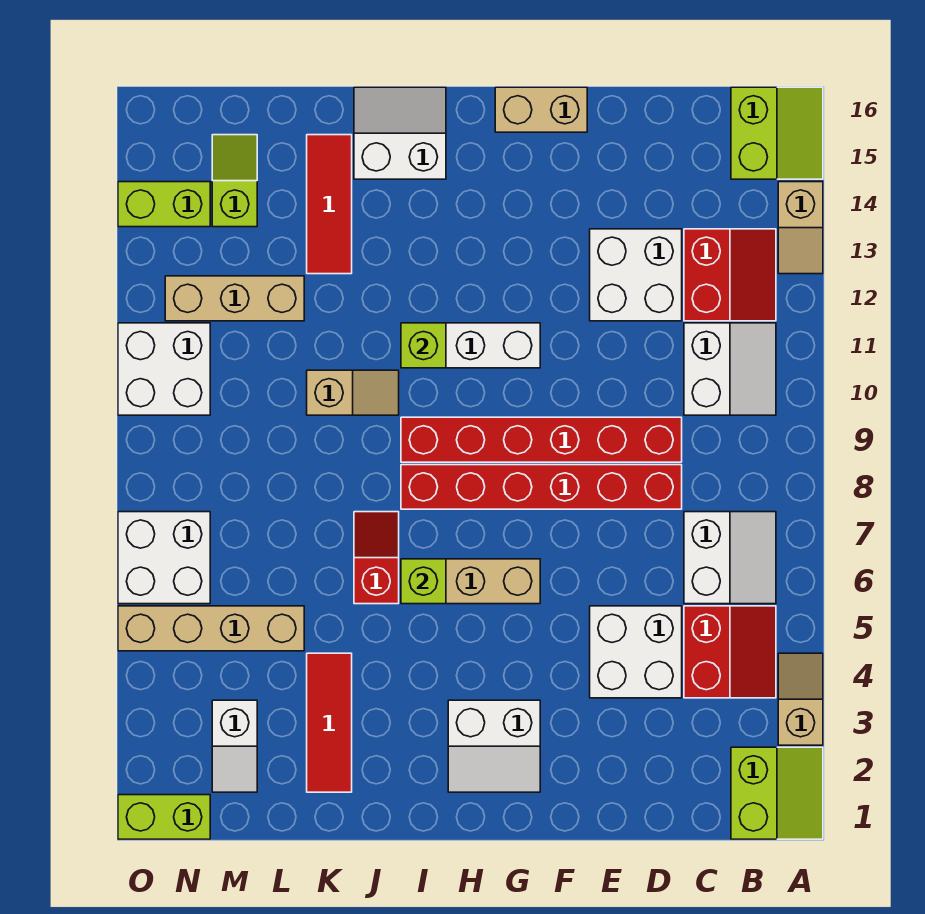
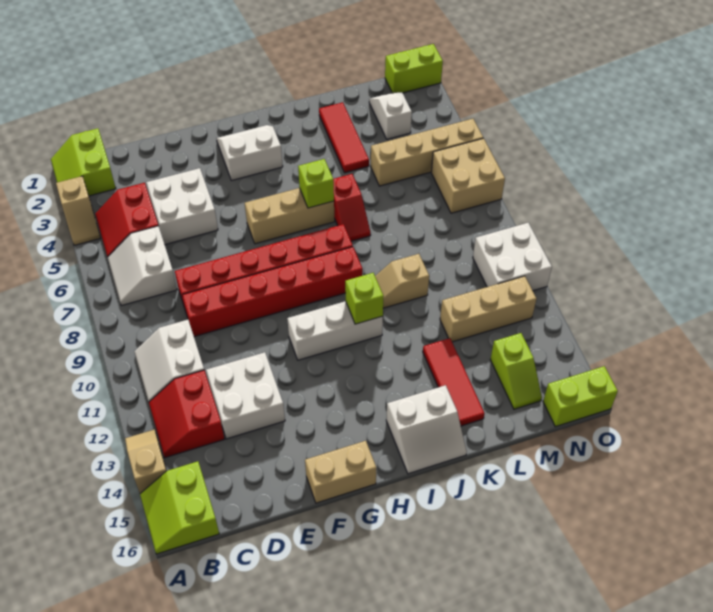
white brick N6:O7 level 1 -> tan brick N6:O7 level 1
lime brick N14:O14 level 1 -> lime brick N16:O16 level 1

